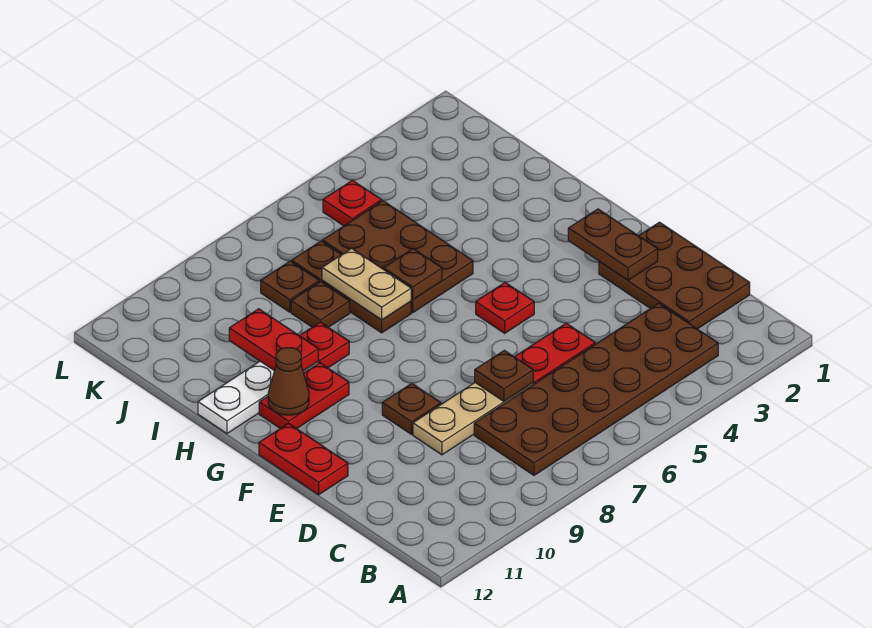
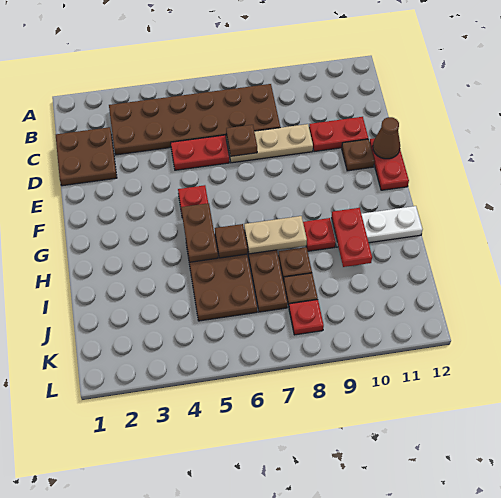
brown plate C1:E2 level 1 -> brown plate C1:D2 level 1
brown plate E2:F2 level 2 -> brown plate G5:H5 level 2
brown plate E9 level 1 -> brown plate E11 level 1
red plate G10:G11 level 1 -> red plate D10:D11 level 1
brown cone G11 level 2 -> brown cone E12 level 2
tan plate H7:I7 level 2 -> tan plate H7:H8 level 2
red plate K5 level 1 -> red plate K8 level 1

